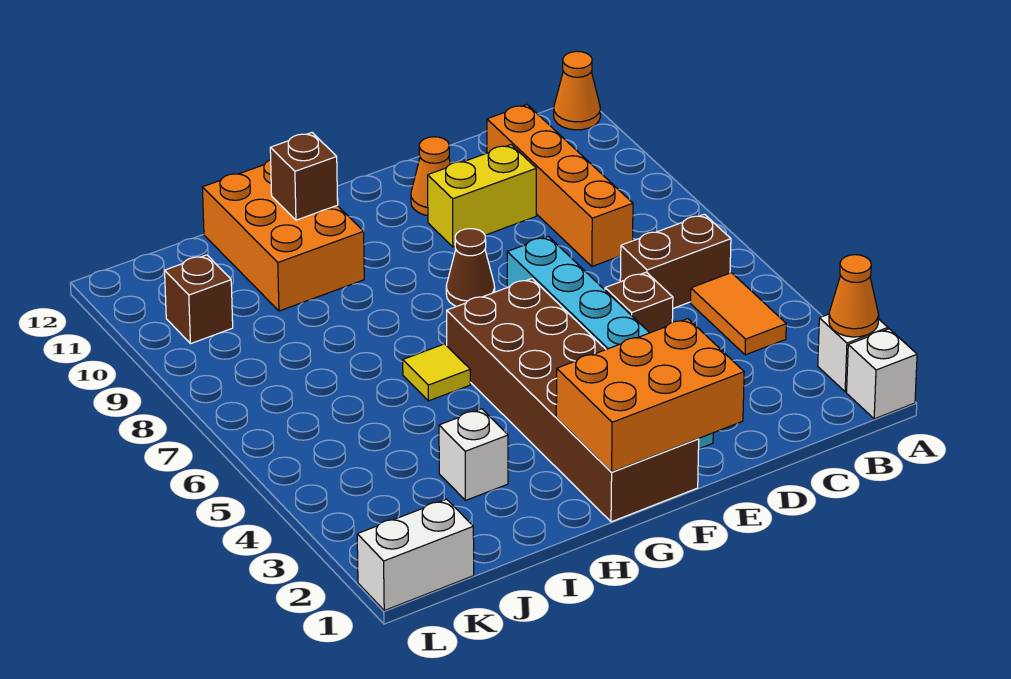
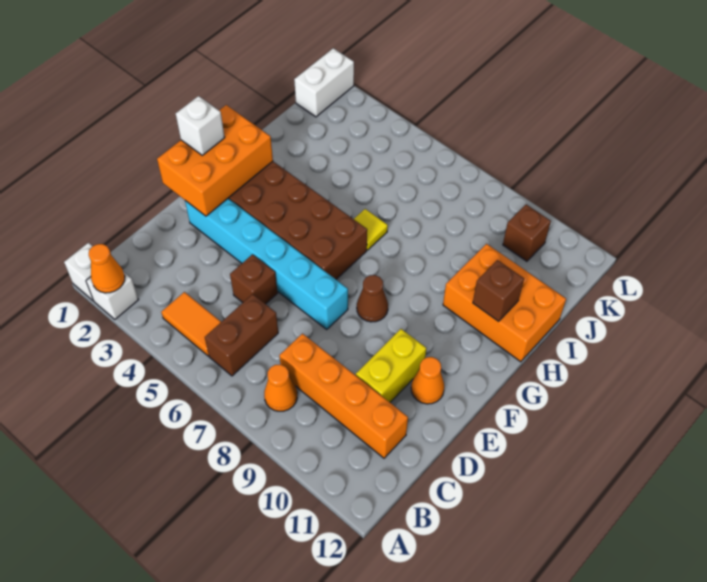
orange cone A12 level 1 -> orange cone B8 level 1
white brick I3 level 1 -> white brick F1 level 3

